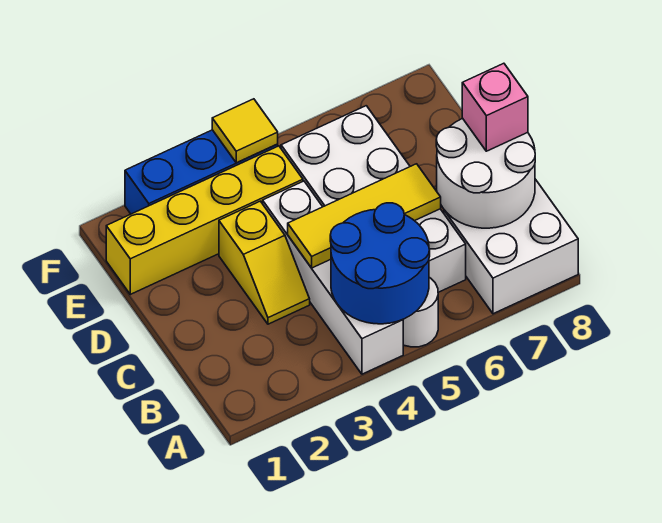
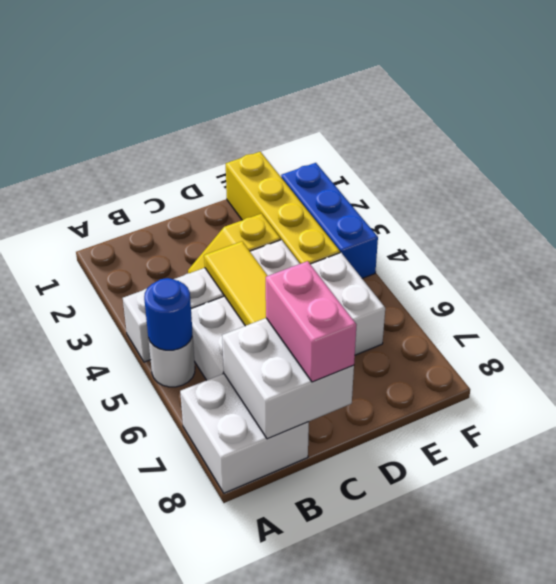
blue round brick A4:B5 level 2 -> blue round brick A5 level 2
white round brick B7:C8 level 2 -> white brick B7:C8 level 2
pink brick C8 level 3 -> pink brick C7:C8 level 3
yellow tile F4 level 2 -> none

